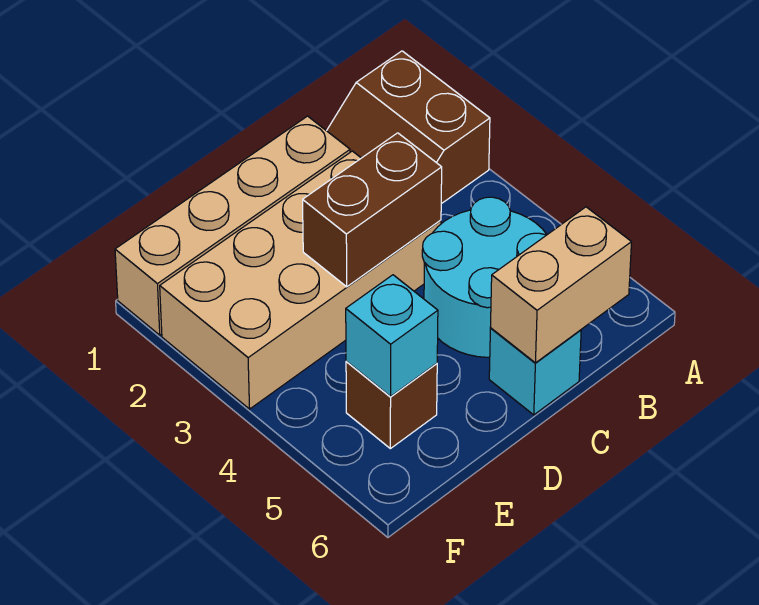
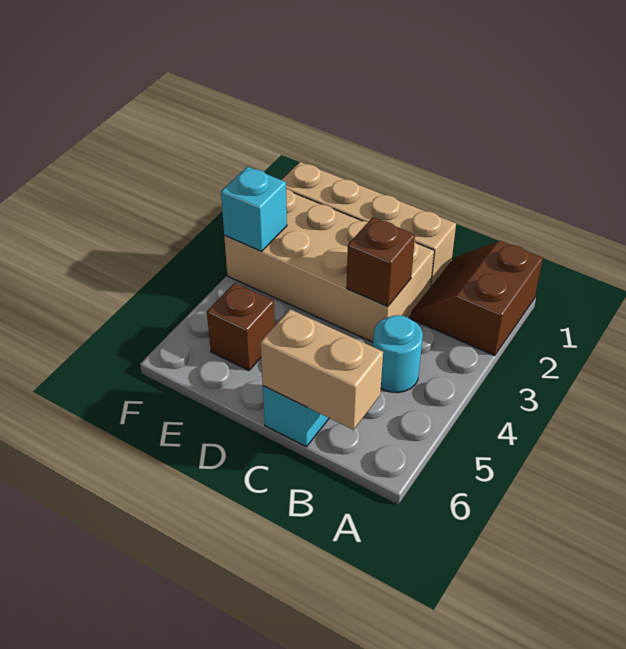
cyan round brick B4:C5 level 1 -> cyan round brick B4 level 1
brown brick C3:D3 level 2 -> brown brick C3 level 2
cyan brick E5 level 2 -> cyan brick F3 level 2

